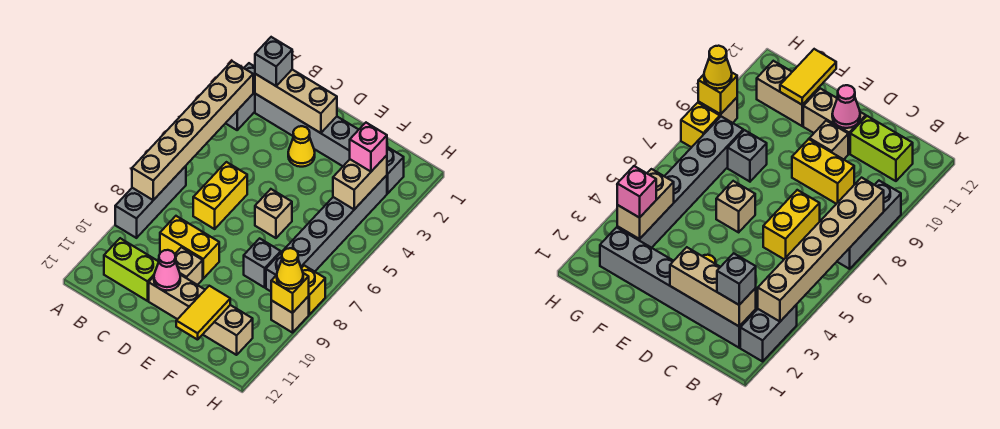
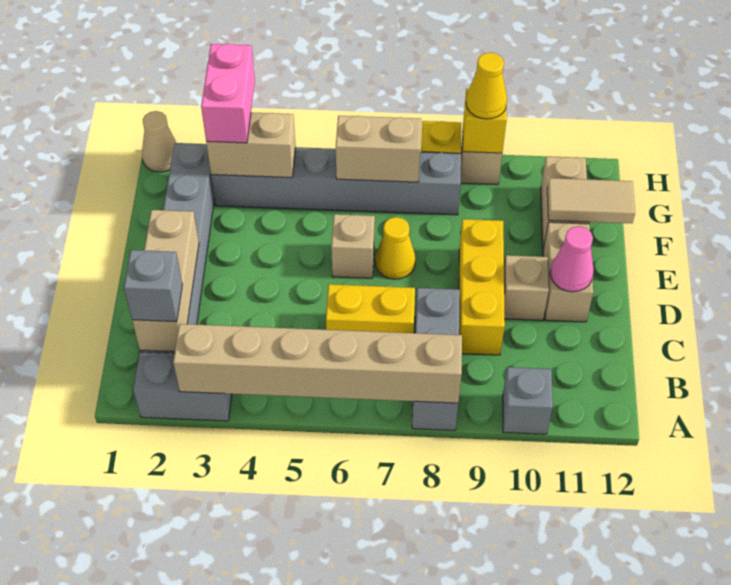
grey brick A7:A9 level 1 -> grey brick A8:C8 level 1
lime brick B11:C11 level 1 -> none
yellow brick C9:D9 level 1 -> yellow brick C9:E9 level 1
yellow cone D3 level 1 -> yellow cone E7 level 1
grey brick F8 level 1 -> grey brick A10 level 1
yellow tile F11:F12 level 2 -> tan tile F11:F12 level 2
pink brick G3 level 3 -> pink brick G3:H3 level 3
none -> tan brick G6:G7 level 2
none -> tan cone H1 level 1

